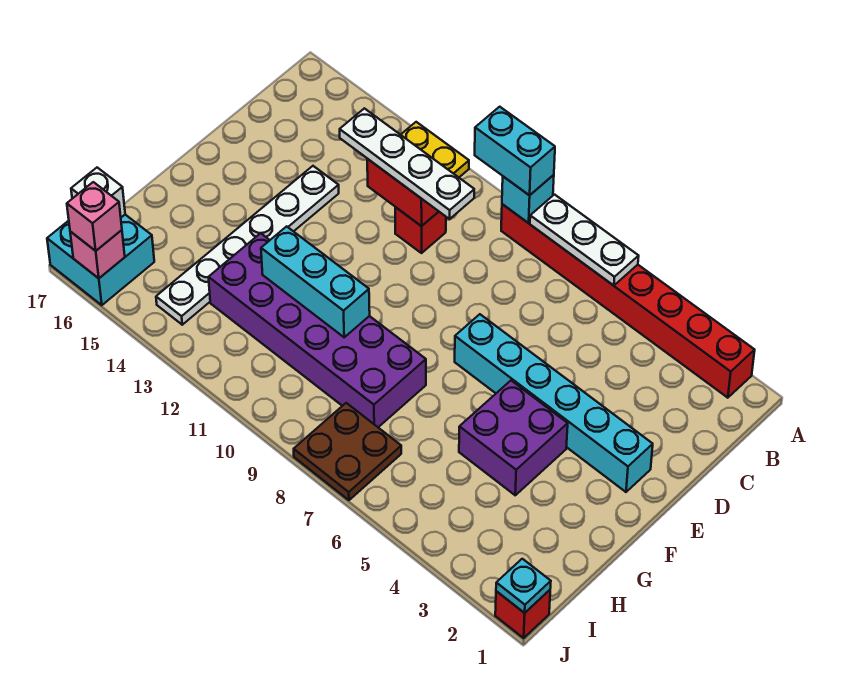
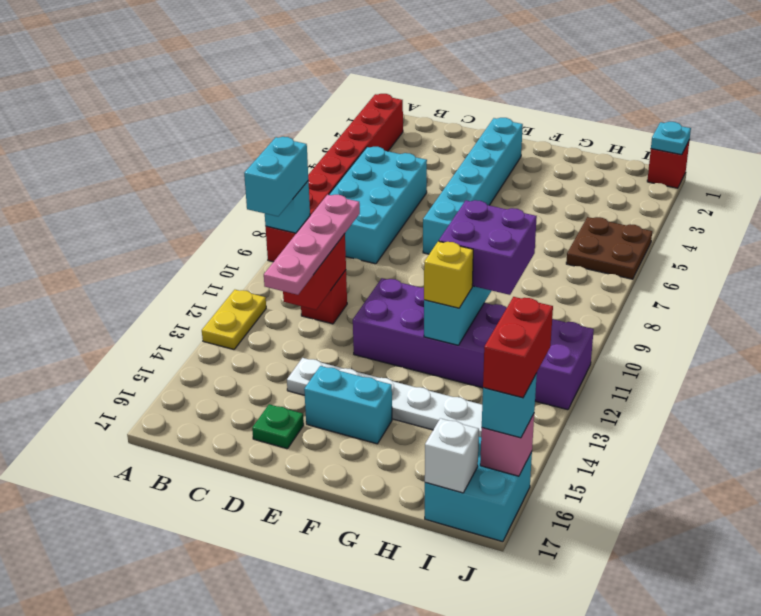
white plate A6:A8 level 2 -> none
none -> cyan brick B5:C8 level 1
white plate C10:C13 level 3 -> pink plate C10:C13 level 3
none -> green plate D16 level 1
none -> cyan brick E15:F15 level 1
purple brick F4:G5 level 1 -> purple brick G10:H11 level 3
purple brick G8:H13 level 1 -> purple brick E11:J12 level 1
none -> yellow brick G12 level 3
brown plate I7:J8 level 1 -> brown plate I5:J6 level 1
none -> red brick J15:J16 level 4
pink brick J16 level 3 -> cyan brick J16 level 3

